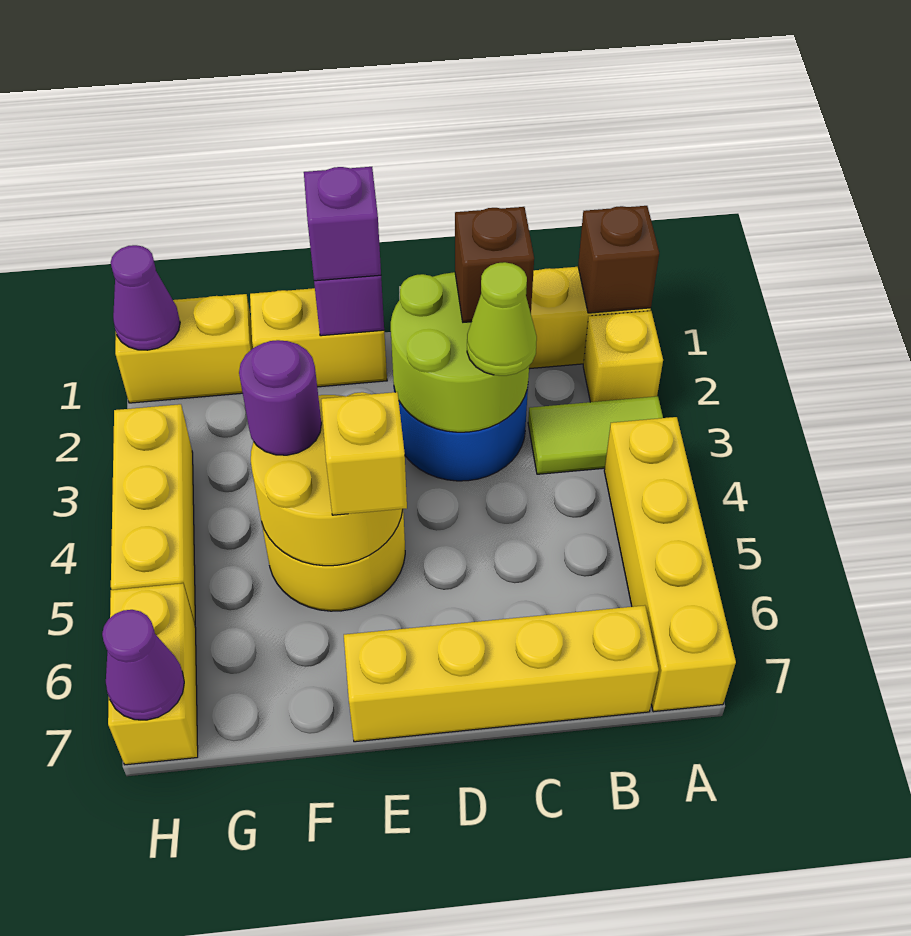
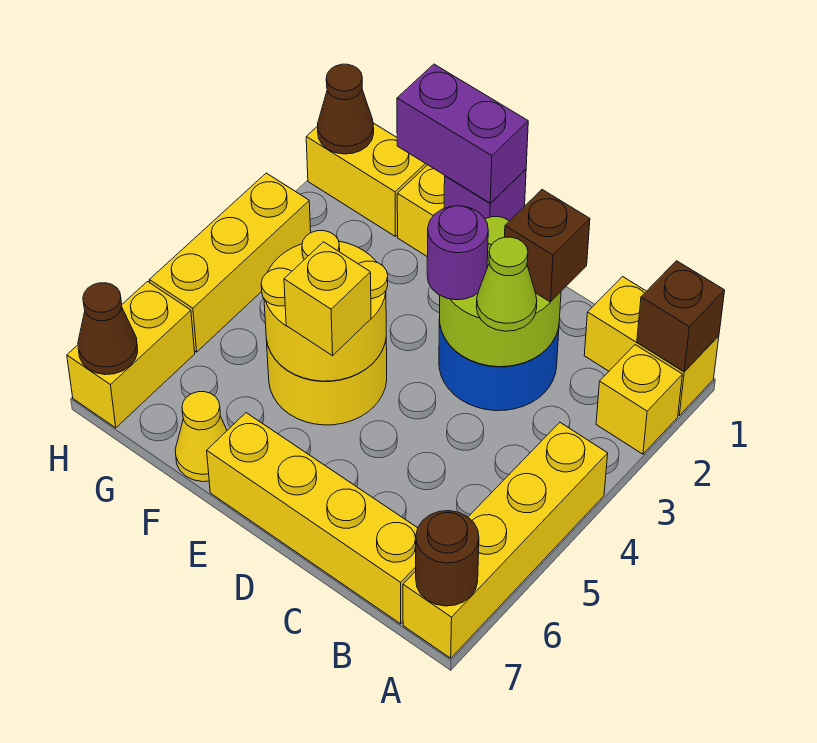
lime tile A3:B3 level 1 -> none
none -> brown round brick A7 level 2
purple brick E1 level 3 -> purple brick E1:F1 level 3
purple round brick F4 level 3 -> purple round brick D3 level 3
none -> yellow cone F7 level 1
purple cone H1 level 2 -> brown cone H1 level 2
purple cone H7 level 2 -> brown cone H7 level 2

